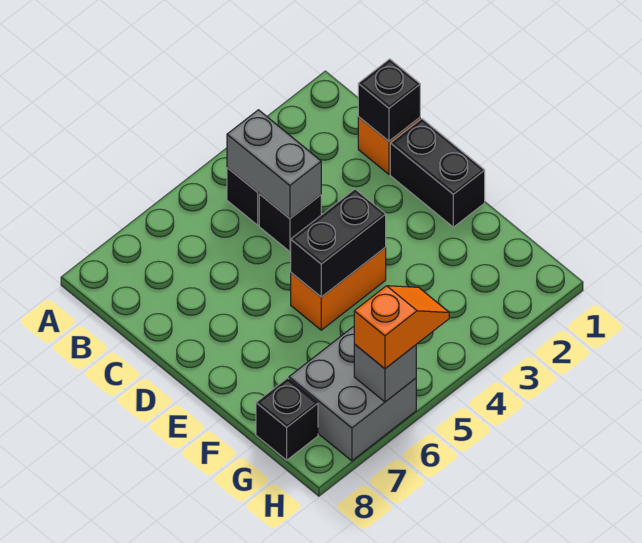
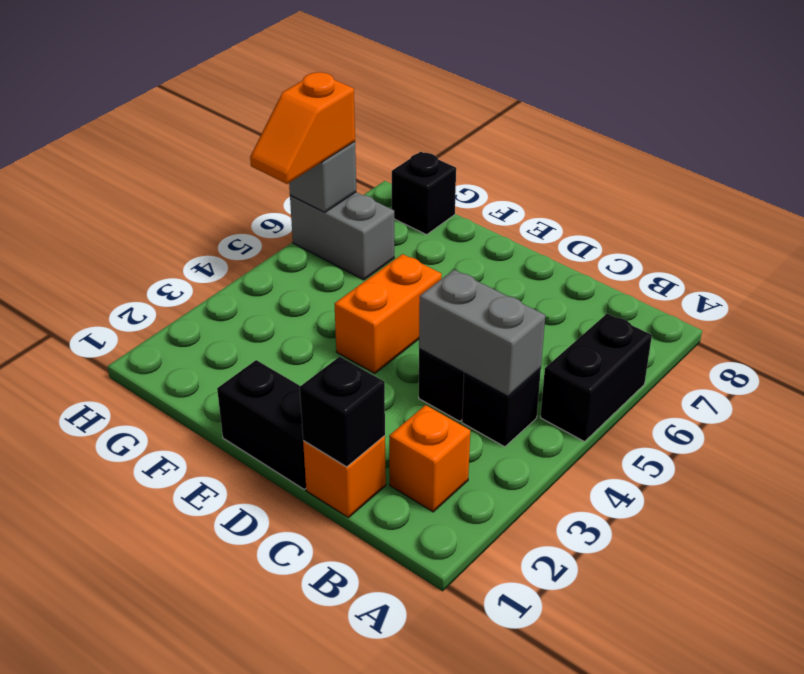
none -> orange brick B2 level 1
black brick E4:E5 level 2 -> black brick A5:A6 level 1
grey brick G6:H7 level 1 -> grey brick G6:H6 level 1

